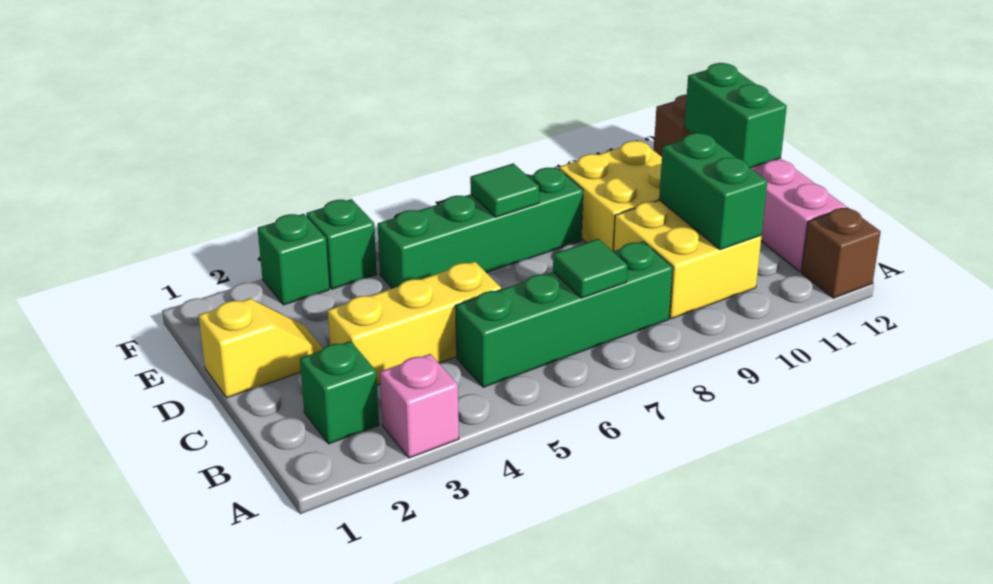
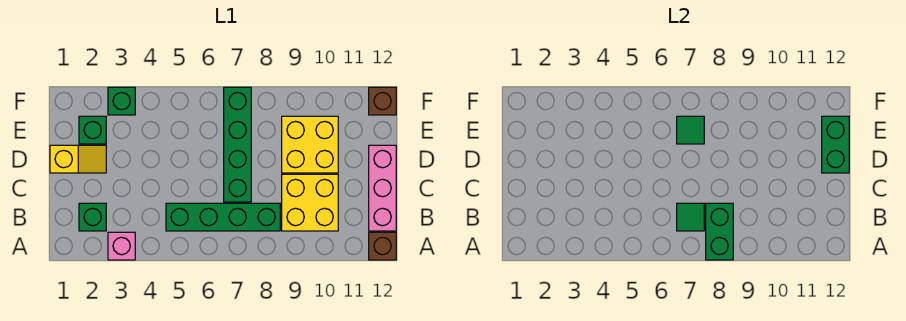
green brick B10:C10 level 2 -> green brick A8:B8 level 2
yellow brick C3:C5 level 1 -> none
green brick E5:E8 level 1 -> green brick C7:F7 level 1
green brick F4 level 1 -> green brick E2 level 1

